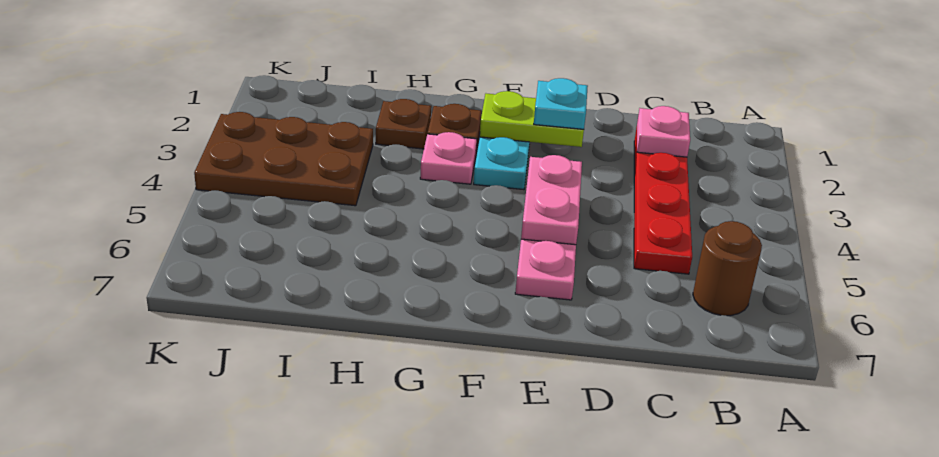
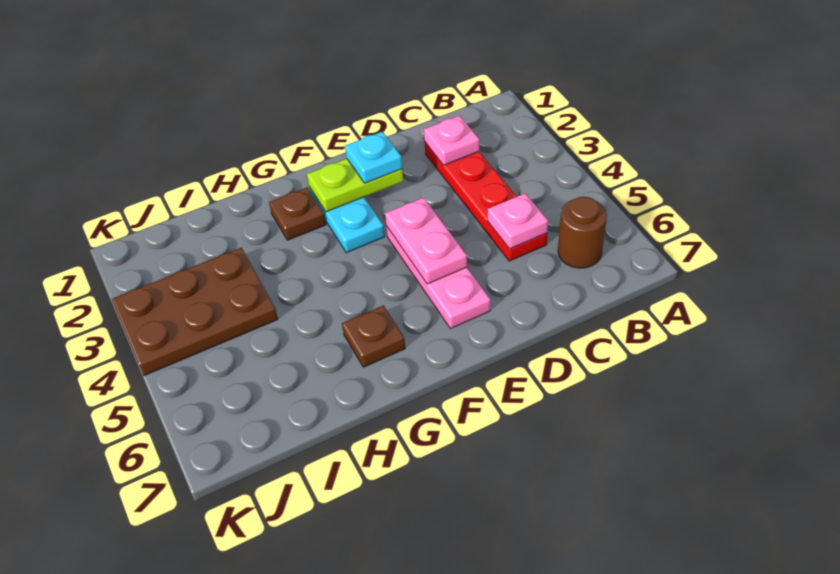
pink plate G3 level 1 -> pink plate C5 level 2
brown plate H2 level 1 -> brown plate G6 level 1

